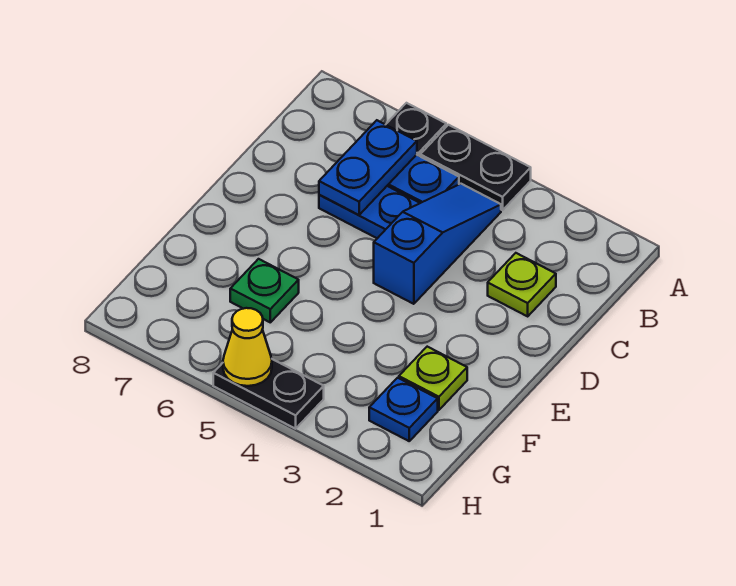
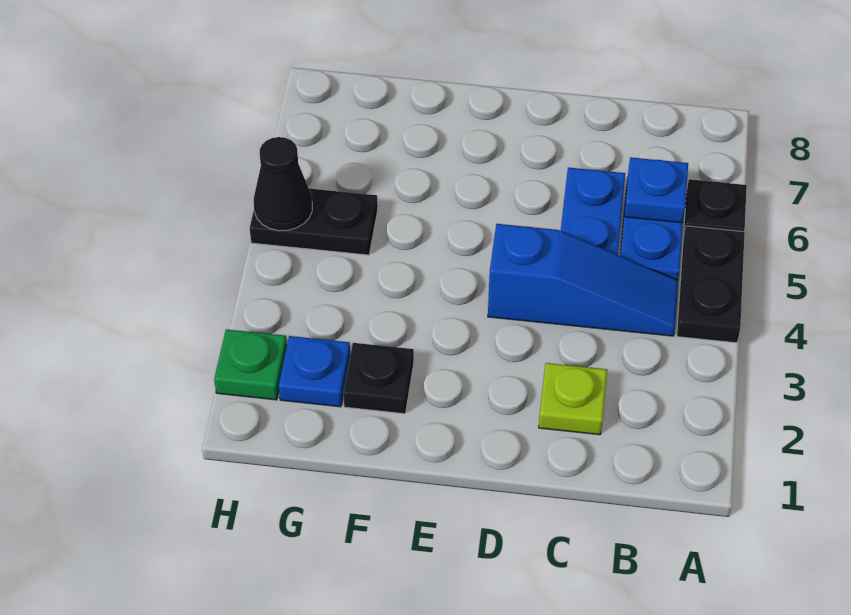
blue plate B6:C6 level 2 -> blue plate B6 level 2
lime plate F2 level 1 -> black plate F2 level 1
green plate F6 level 1 -> green plate H2 level 1
black plate H4:H5 level 1 -> black plate G5:H5 level 1
yellow cone H5 level 2 -> black cone H5 level 2

